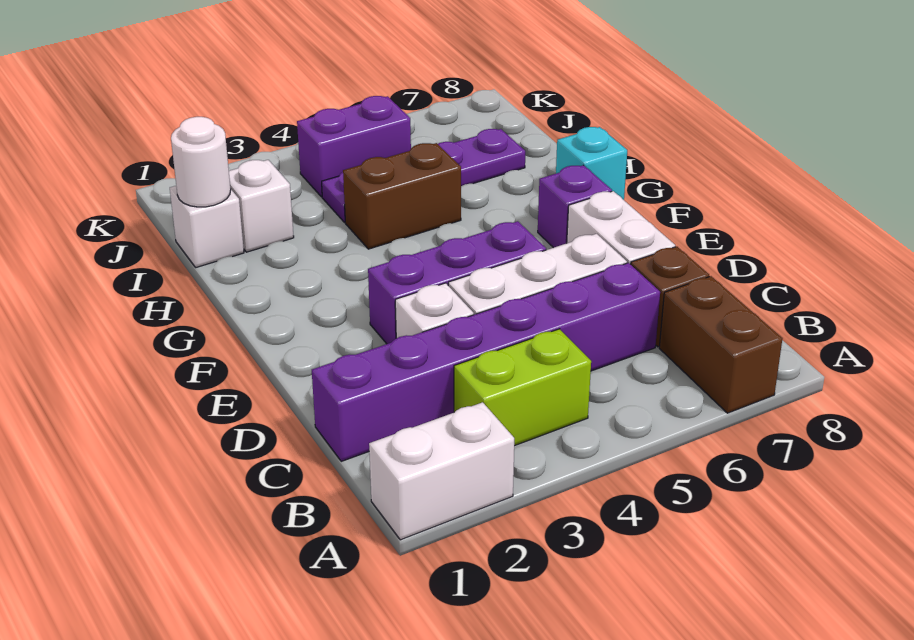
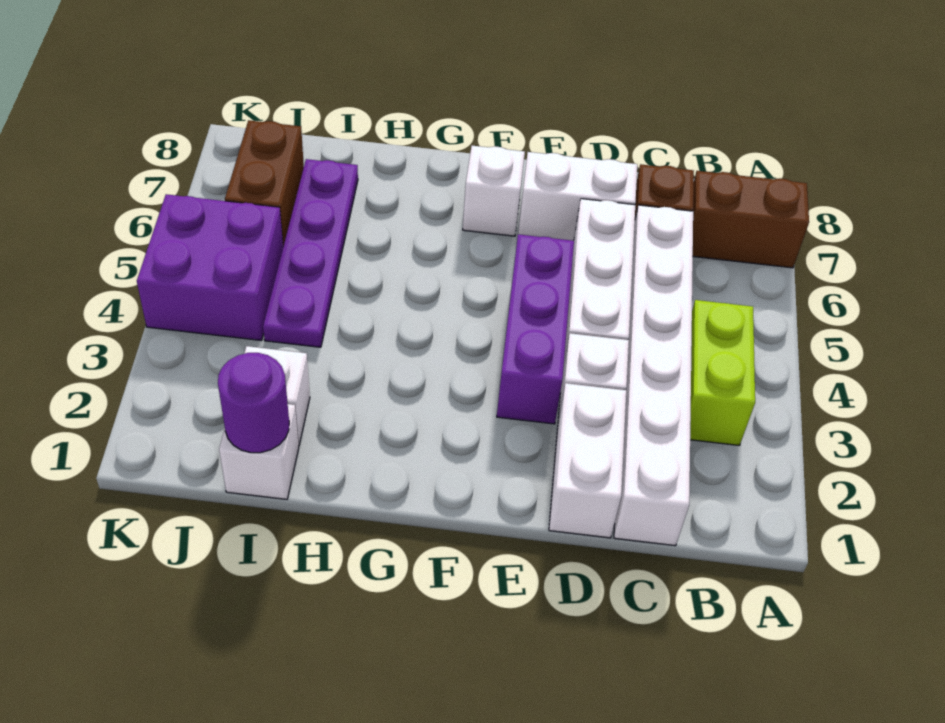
white brick A1:A2 level 1 -> white brick D1:D2 level 1
purple brick C1:C6 level 1 -> white brick C1:C6 level 1
purple brick F7 level 1 -> white brick F7 level 1
cyan brick G8 level 1 -> none
brown brick H4:H5 level 1 -> brown brick J6:J7 level 1
white round brick I1 level 2 -> purple round brick I1 level 2
purple brick J4:J5 level 1 -> purple brick J4:K5 level 1

